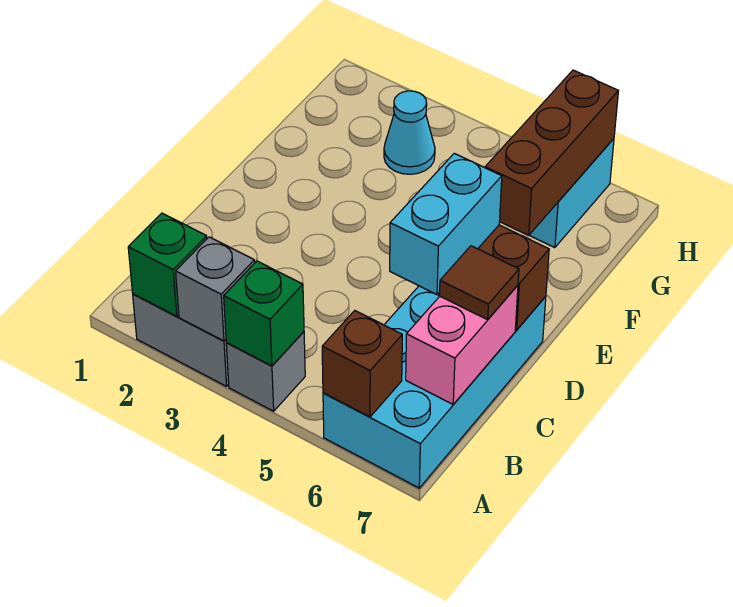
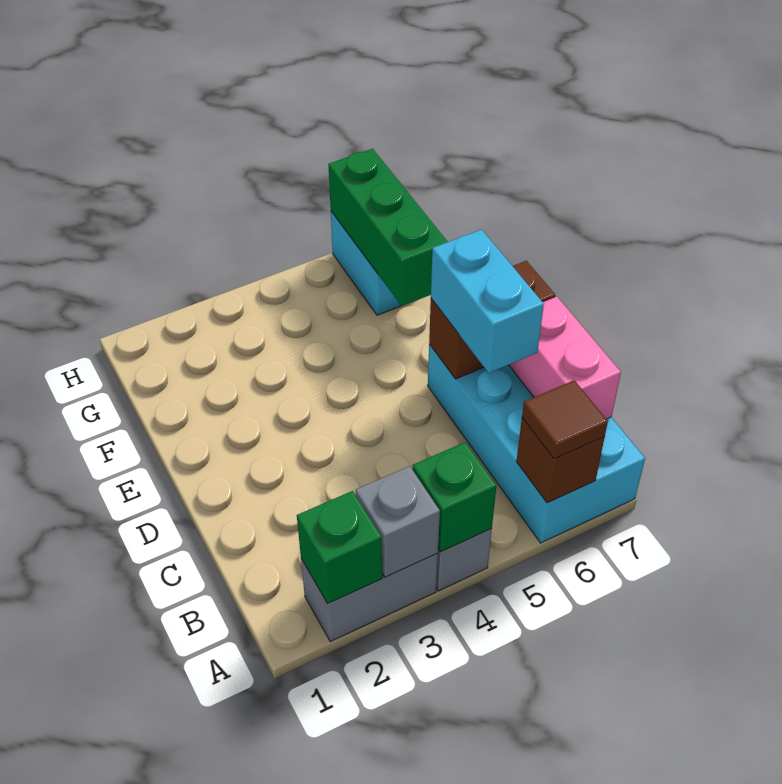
brown tile C7 level 3 -> brown tile A6 level 3
brown brick F6:H6 level 2 -> green brick F6:H6 level 2
cyan cone G3 level 1 -> none

